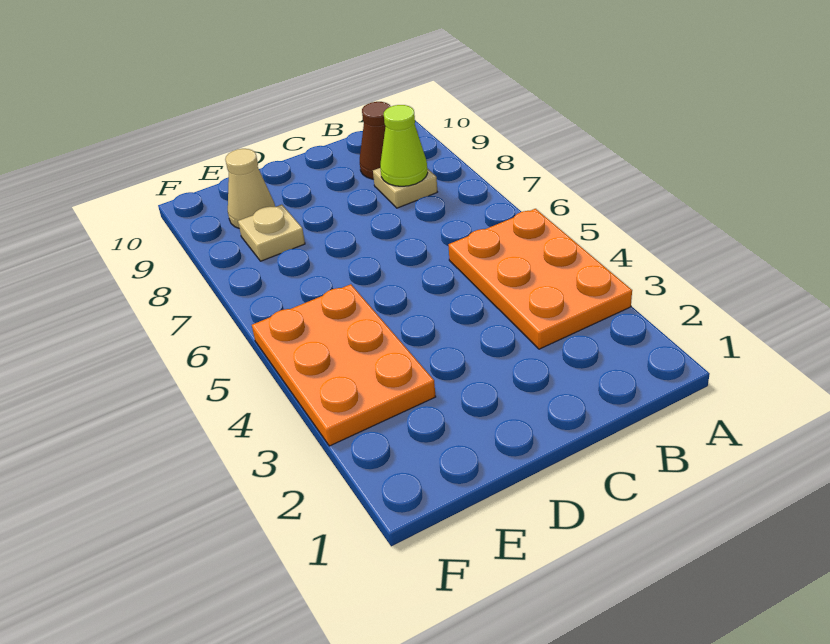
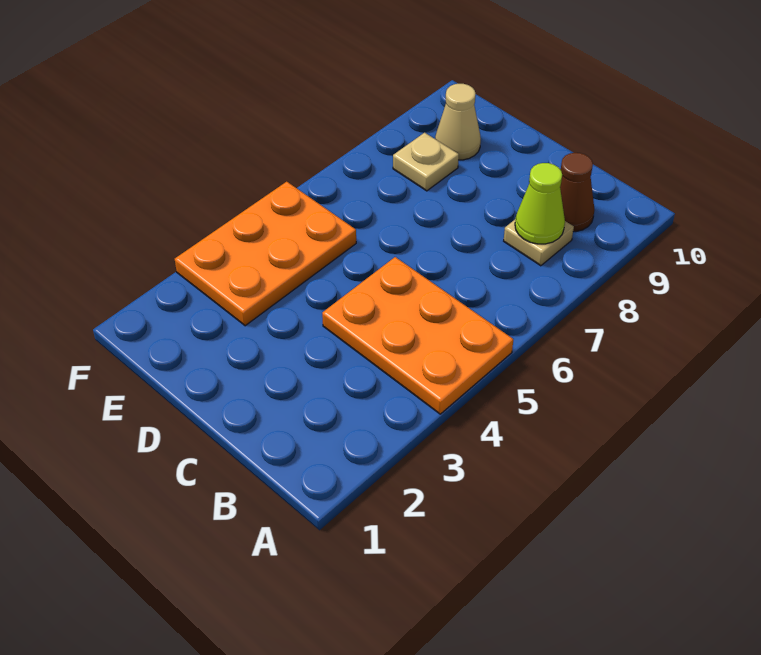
orange plate A3:B5 level 1 -> orange plate A4:C5 level 1

